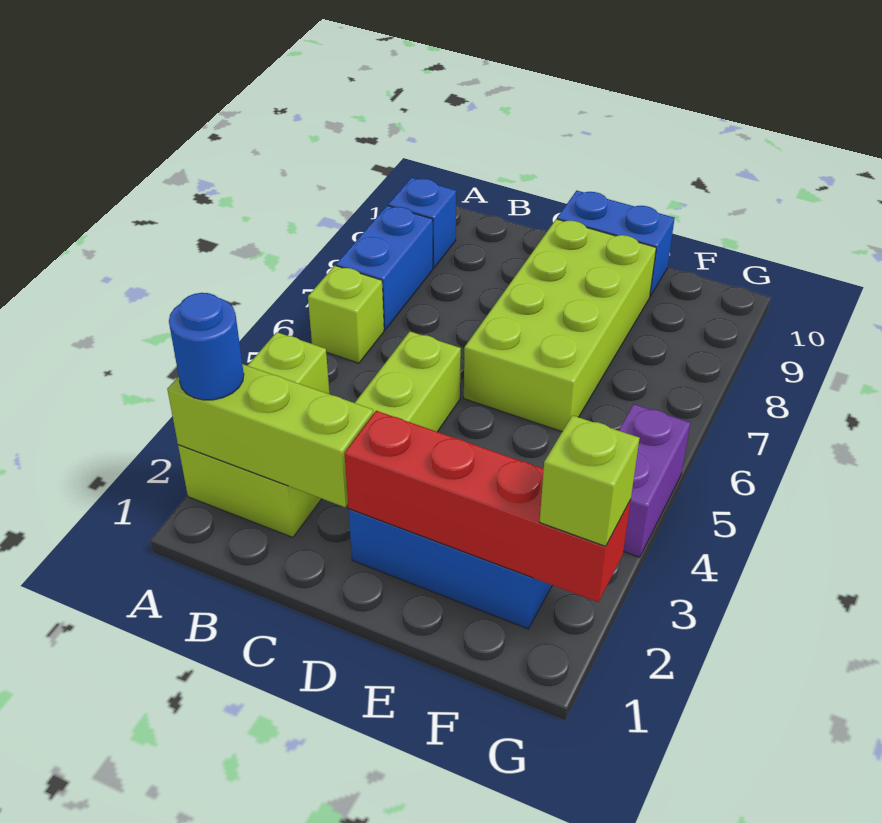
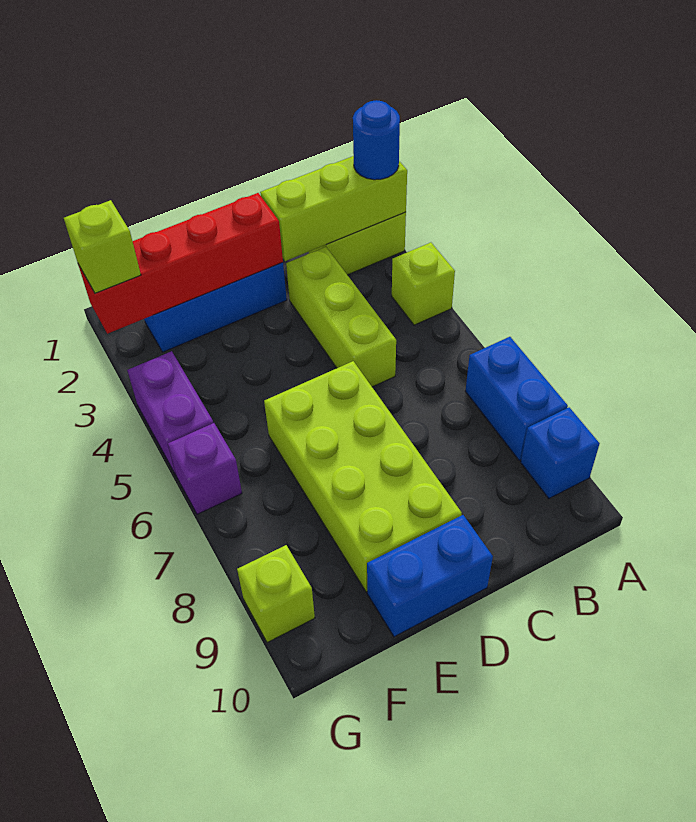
lime brick A6 level 1 -> lime brick G9 level 1
none -> purple brick G6 level 1

